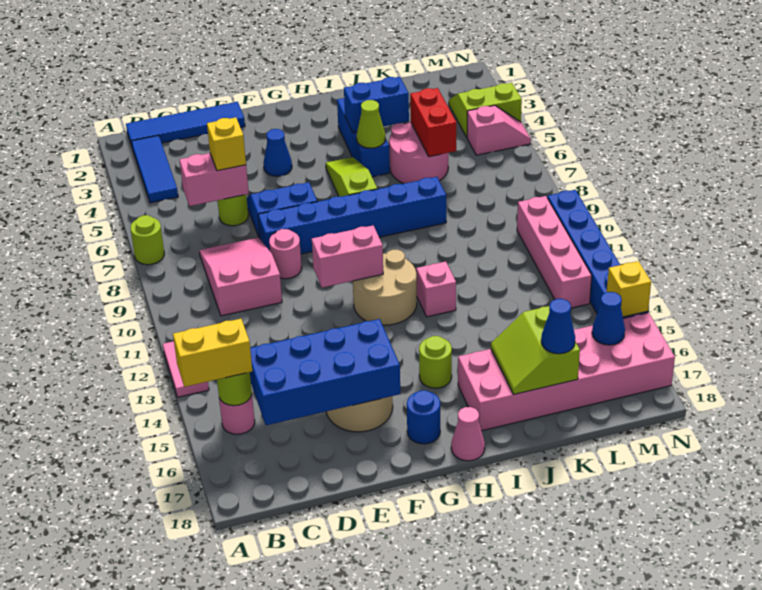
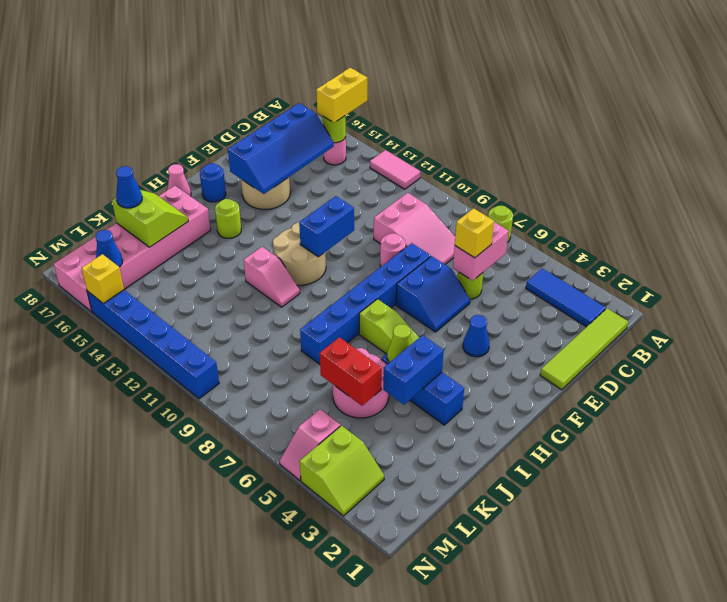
blue tile B1:E1 level 1 -> lime tile B1:E1 level 1
blue brick C15:F16 level 2 -> blue slope C15:F16 level 2 top 16
pink brick F11:G11 level 2 -> blue brick F11:G11 level 2
pink brick M10:M13 level 1 -> none

